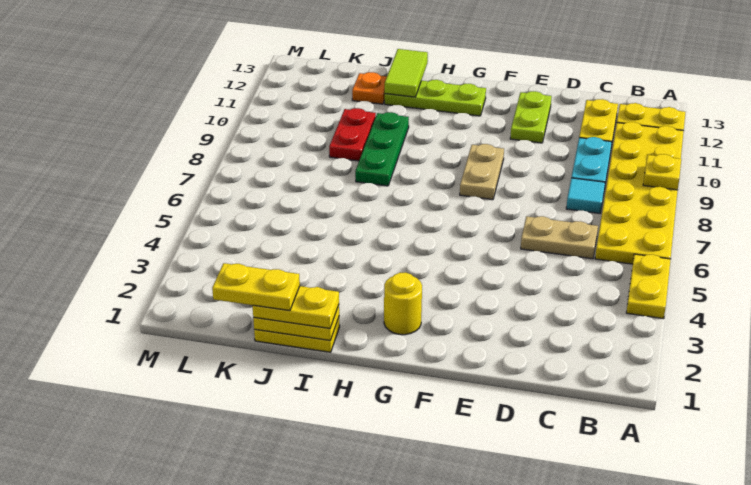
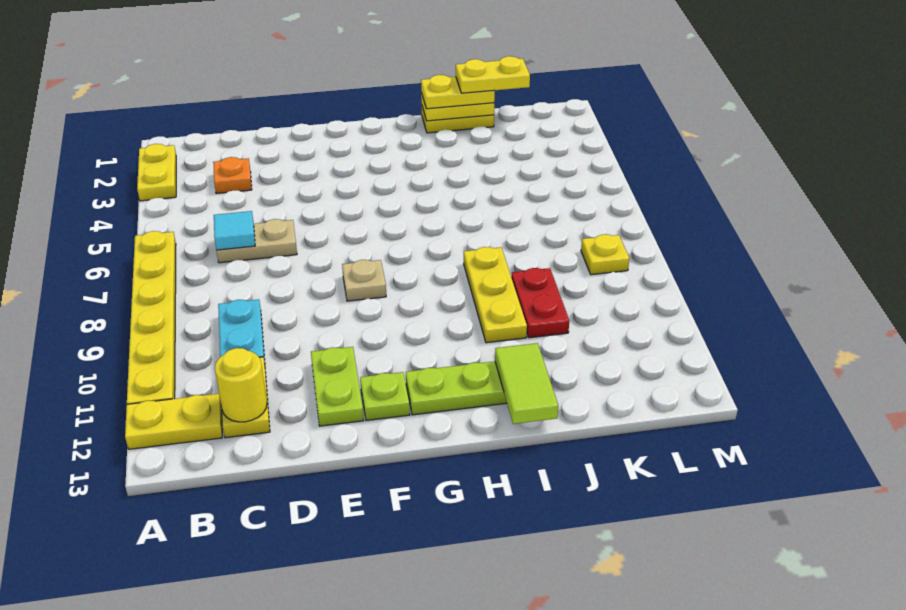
yellow plate A4:A5 level 1 -> yellow plate A2:A3 level 1
yellow plate A6:B11 level 1 -> yellow plate A6:A11 level 1
yellow plate A9 level 2 -> yellow plate L8 level 1
cyan tile C8 level 1 -> cyan tile C6 level 2
tan plate F8:F9 level 1 -> tan plate F8 level 1
none -> lime plate F12 level 1
yellow round brick G2 level 1 -> yellow round brick C12 level 2
green plate I8:I10 level 1 -> yellow plate I8:I10 level 1
orange plate J12 level 1 -> orange plate C3 level 1

